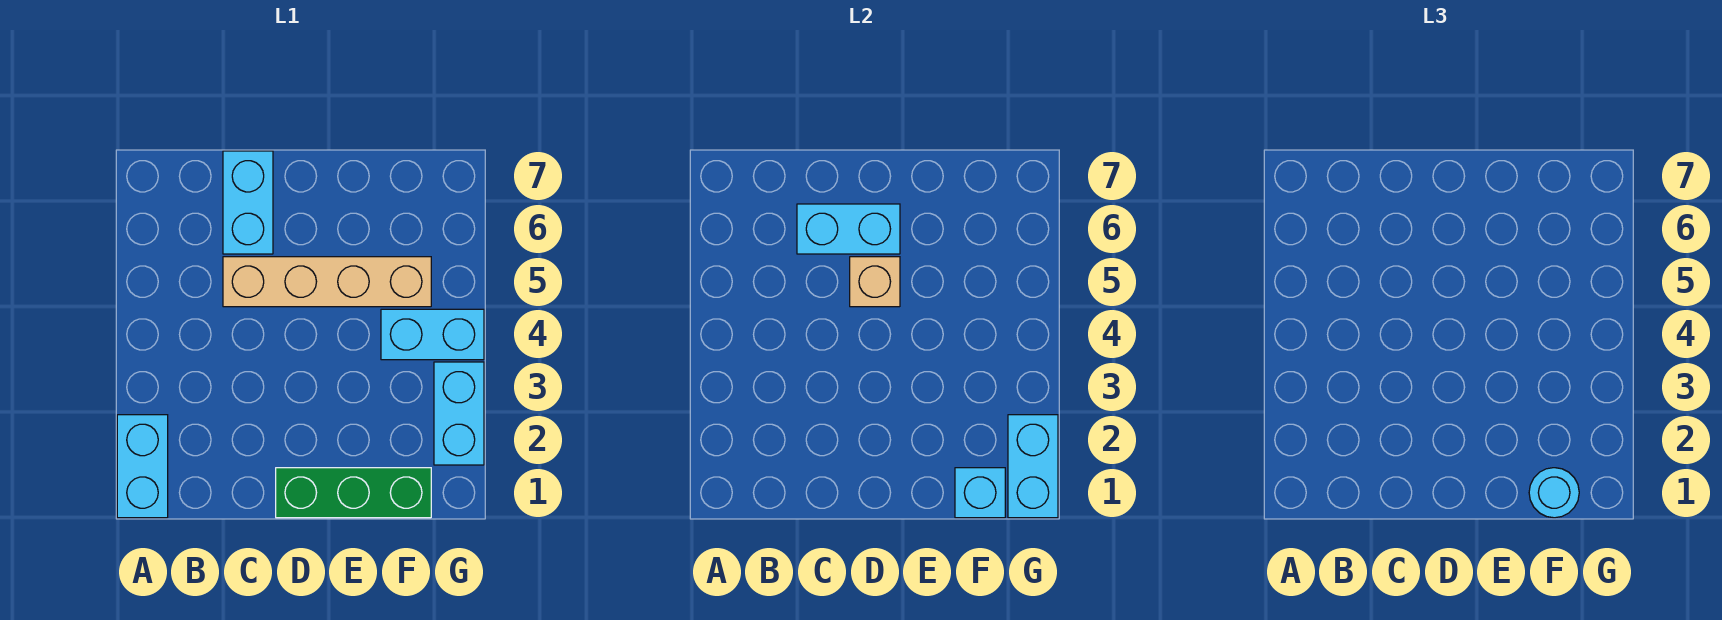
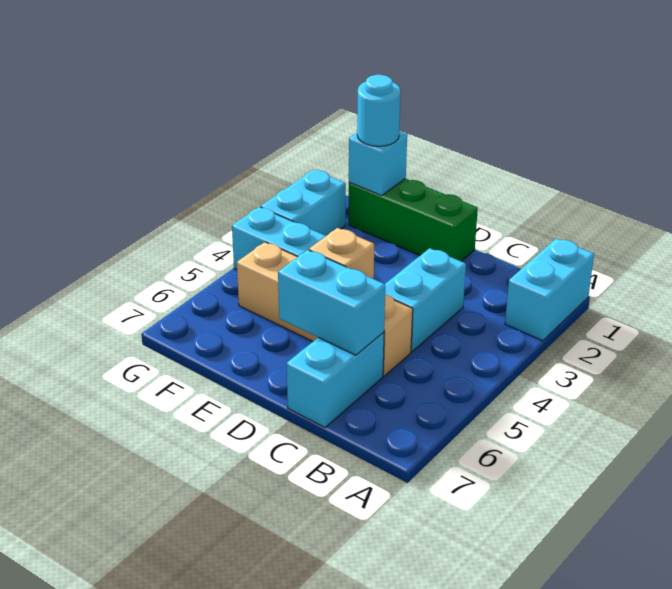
cyan brick G1:G2 level 2 -> cyan brick C3:C4 level 1

